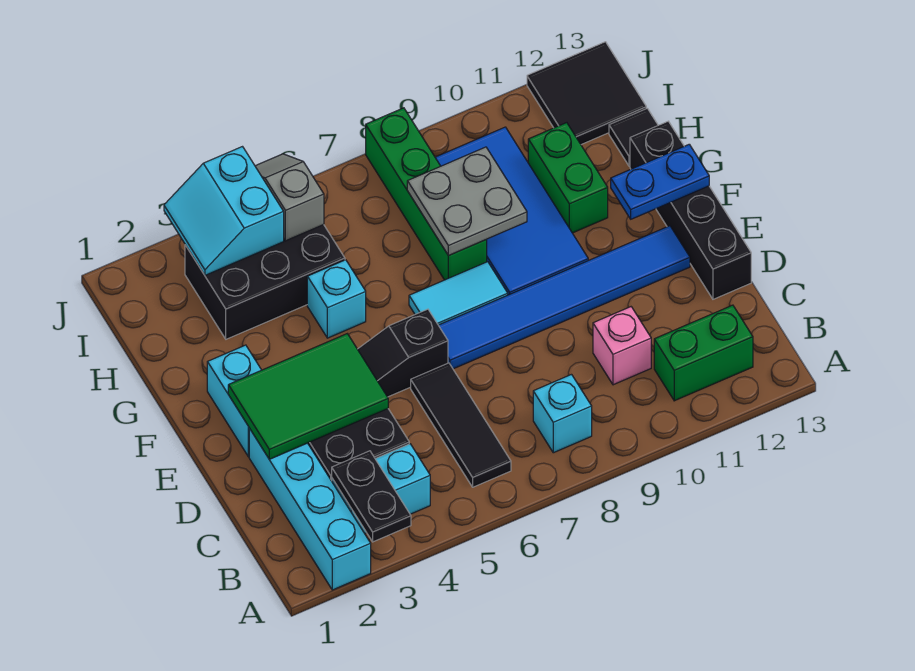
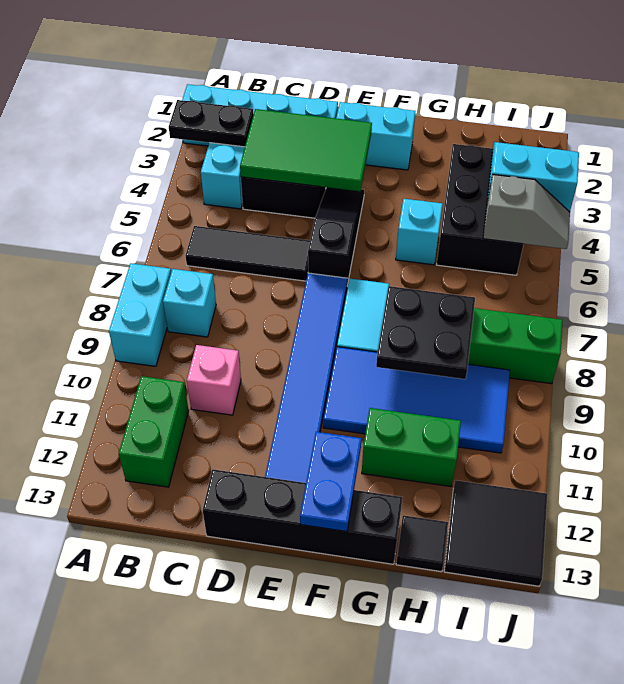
none -> cyan brick A8:A9 level 1
green tile D2:E4 level 2 -> green tile C3:E4 level 2
grey plate G8:H9 level 2 -> black plate G8:H9 level 2

